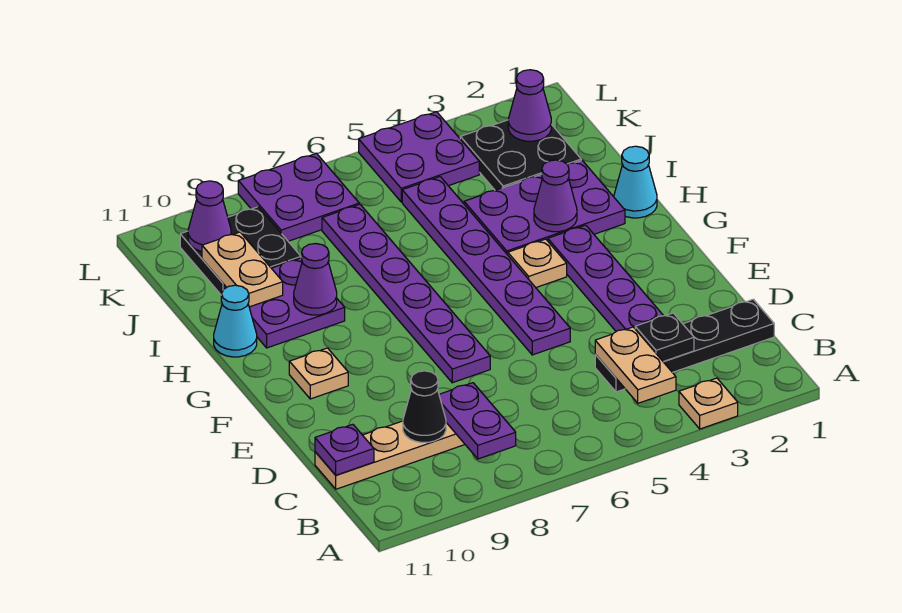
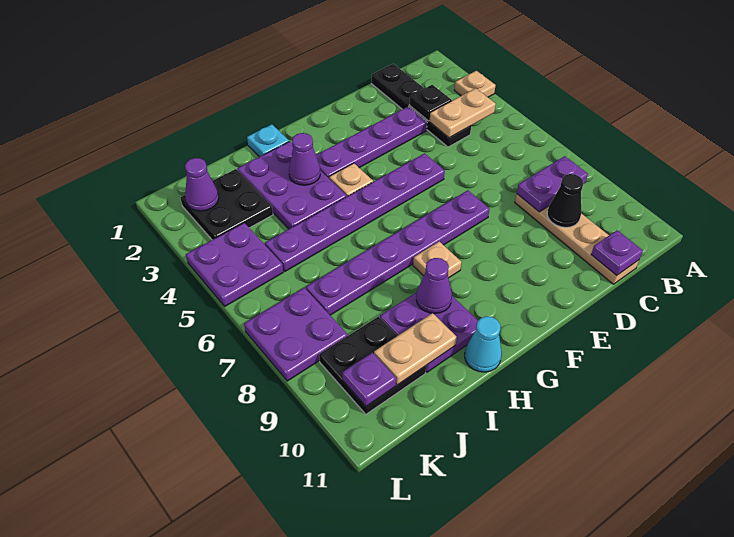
tan plate F10 level 1 -> tan plate G8 level 1
cyan cone H1 level 1 -> cyan plate H1 level 1
purple cone K10 level 2 -> purple plate K10 level 2

